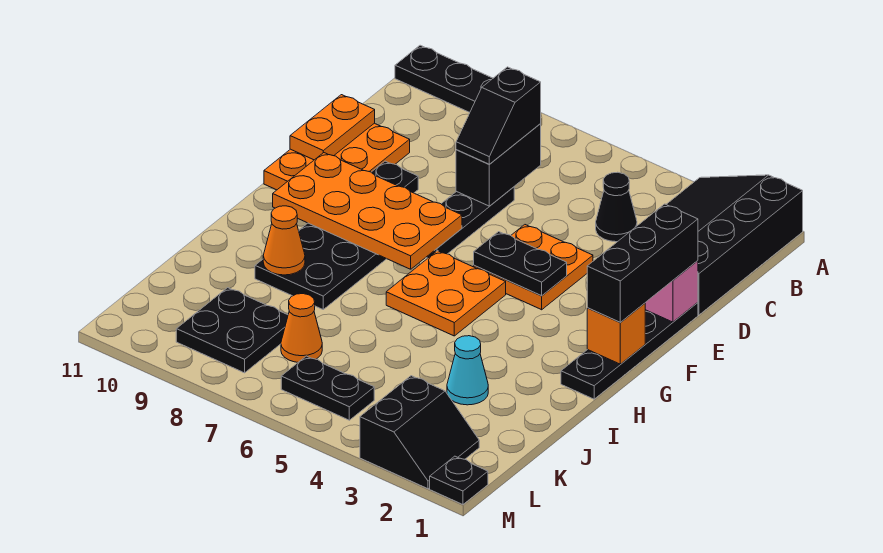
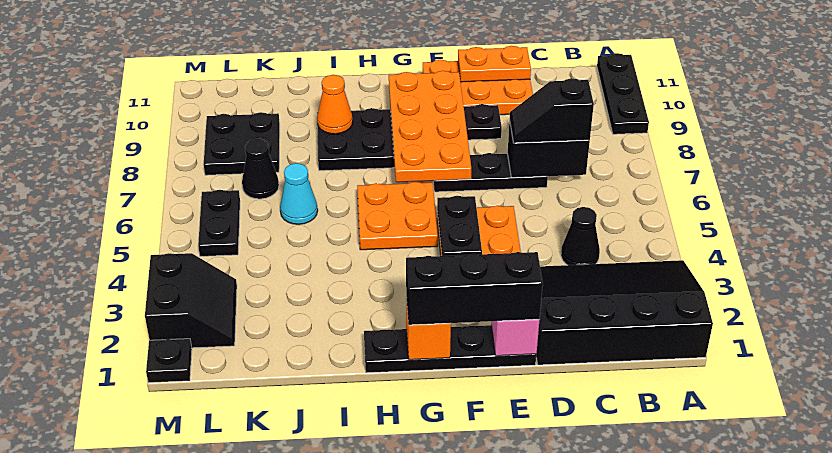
cyan cone J3 level 1 -> cyan cone J6 level 1
orange cone K7 level 1 -> black cone K7 level 1
black slope L2:M3 level 1 top 3 -> black slope L2:M3 level 1 top M

